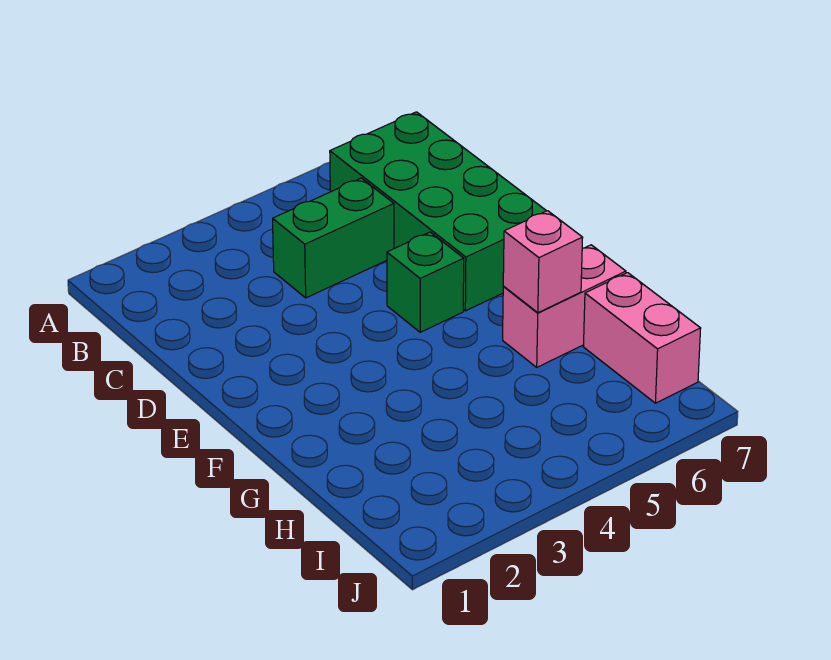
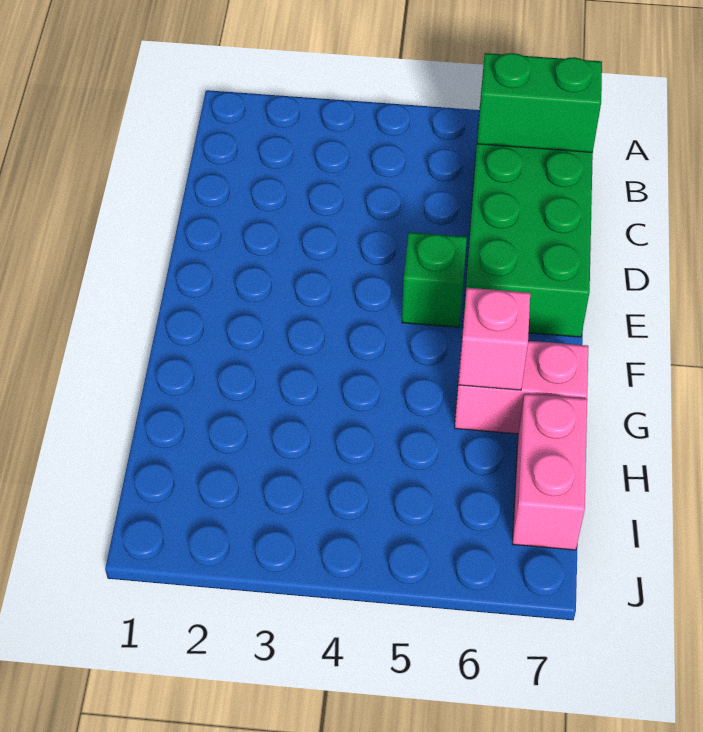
green brick C4:C5 level 1 -> green brick B6:B7 level 2

